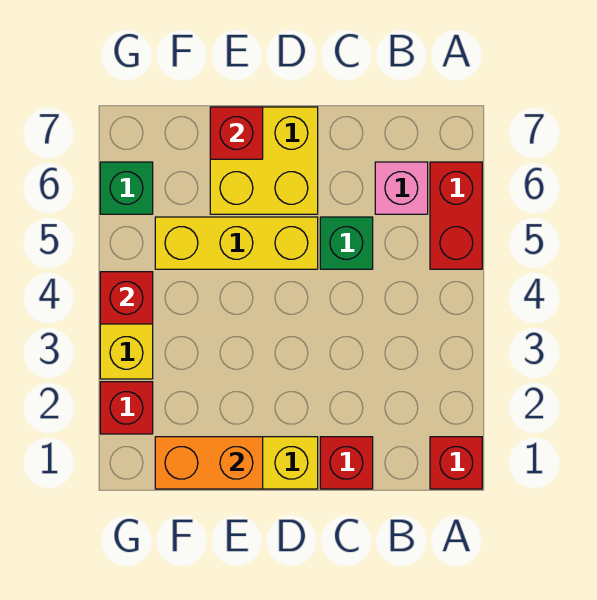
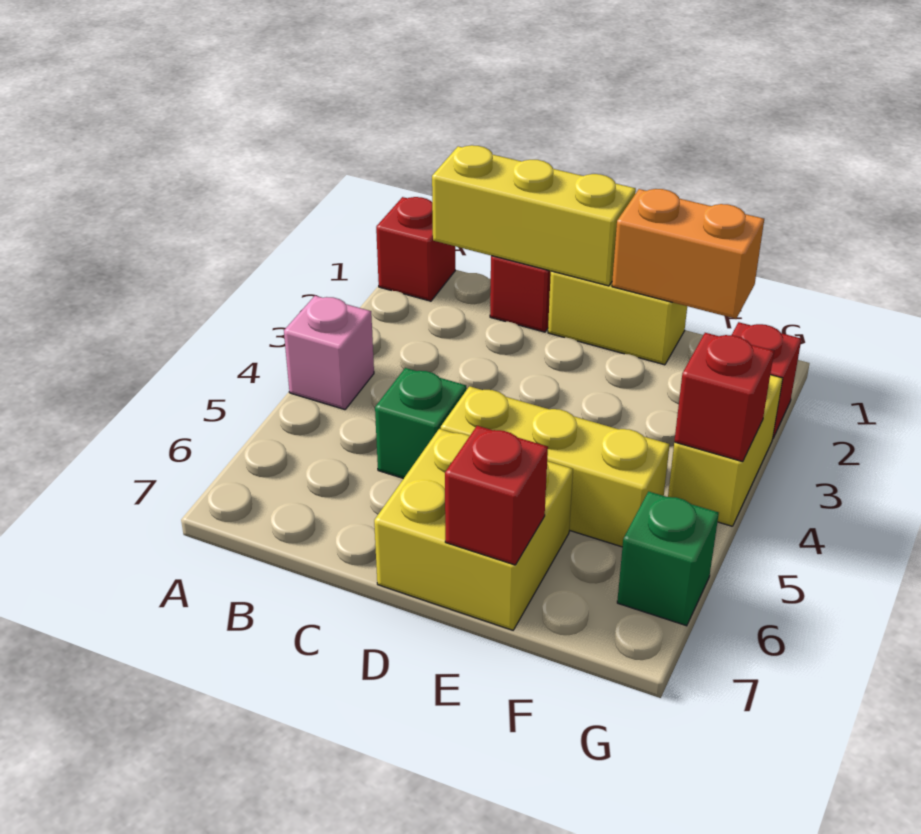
red brick A5:A6 level 1 -> none
none -> yellow brick B1:D1 level 2
pink brick B6 level 1 -> pink brick A4 level 1

